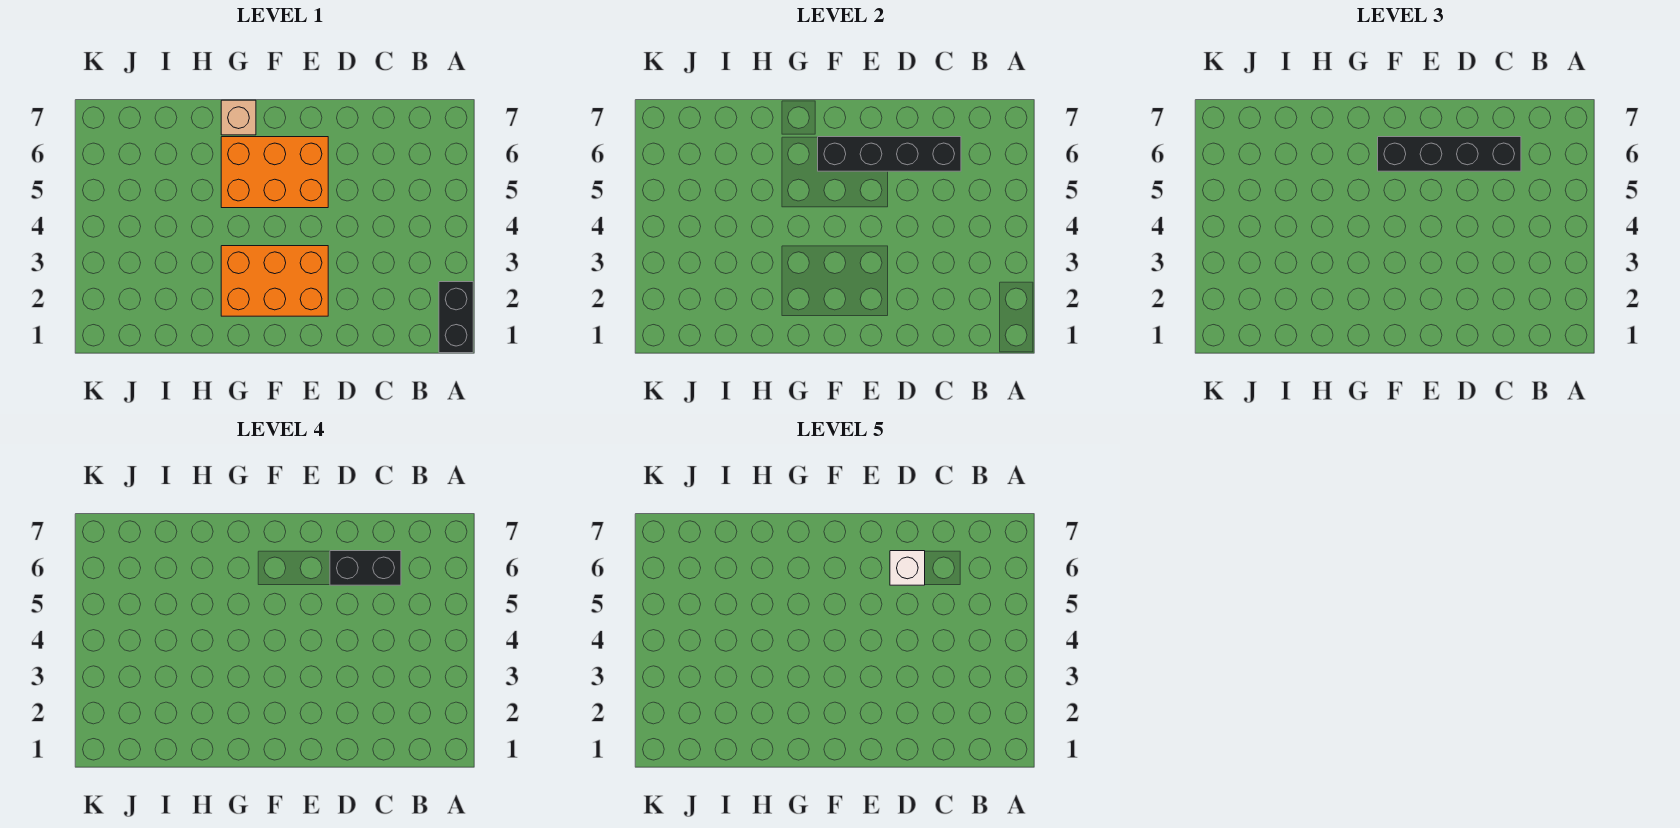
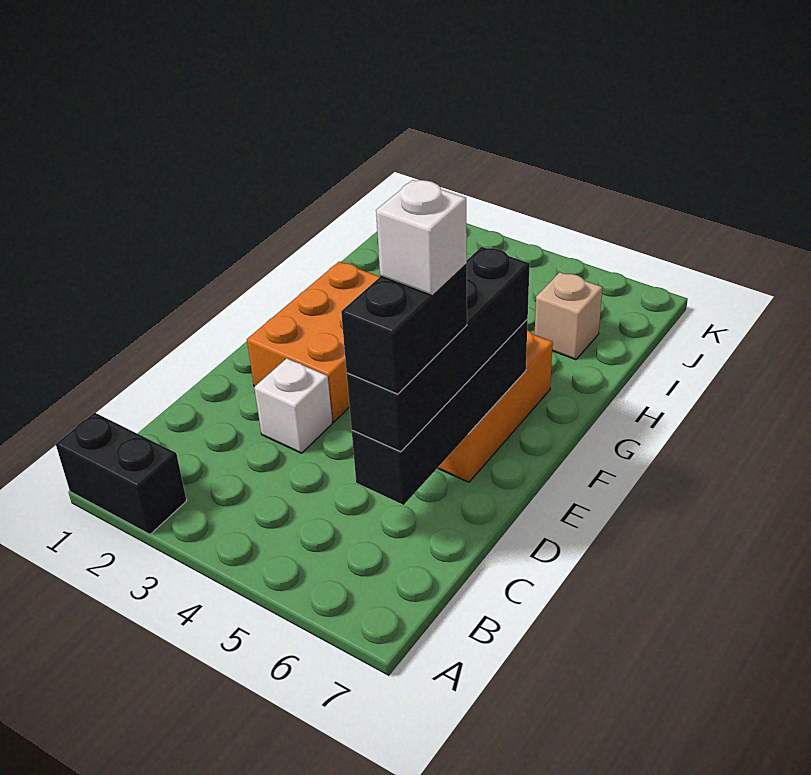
none -> white brick D3 level 1
tan brick G7 level 1 -> tan brick I6 level 1

